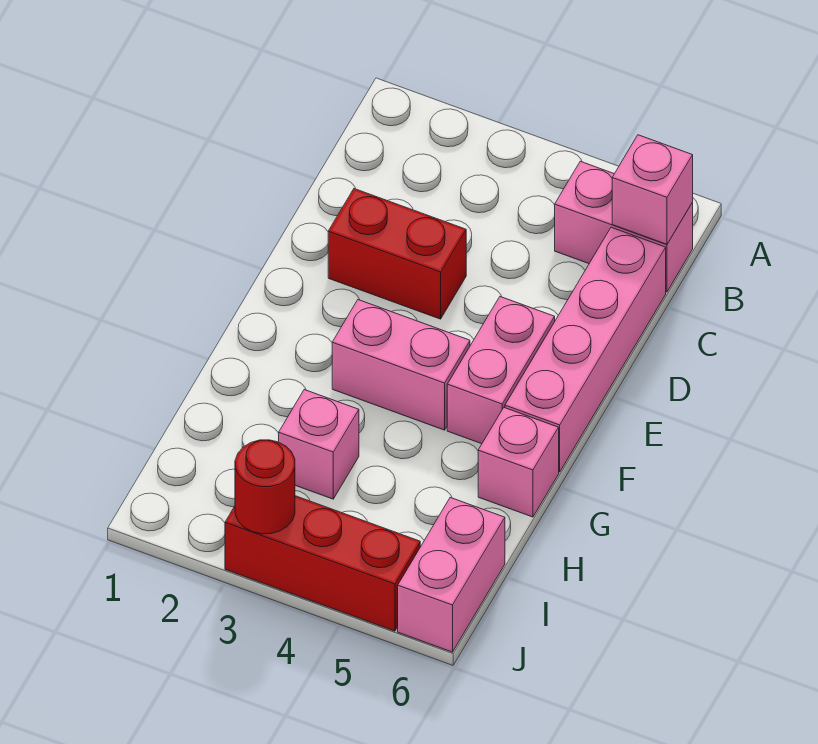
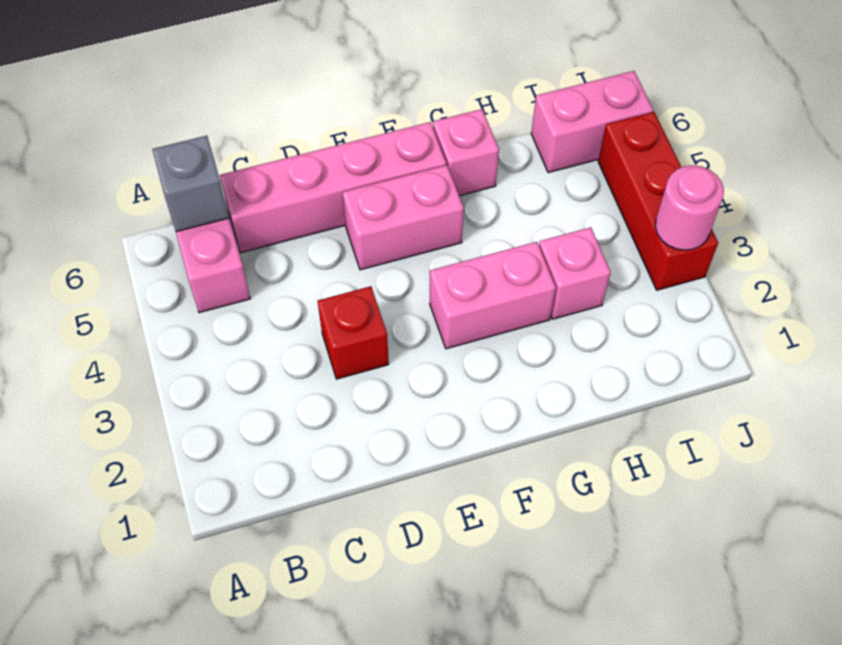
pink brick B6 level 2 -> grey brick B6 level 2
red brick D2:D3 level 1 -> red brick D3 level 1
pink brick F3:F4 level 1 -> pink brick F3:G3 level 1
red round brick J3 level 2 -> pink round brick J3 level 2

